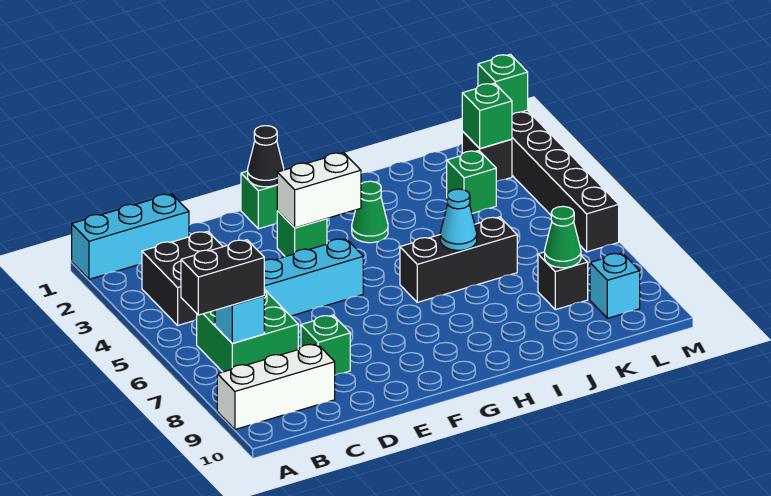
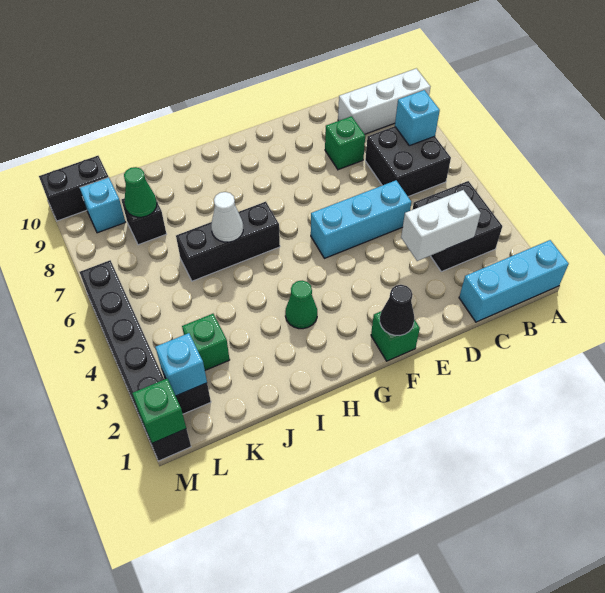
black brick A7:B7 level 3 -> black brick L10:M10 level 1
green brick B6:C7 level 1 -> black brick B6:C7 level 1
green brick F3 level 1 -> none
white brick F3:G3 level 2 -> white brick C3:D3 level 2
cyan cone I6 level 2 -> white cone I6 level 2
green brick L2 level 2 -> cyan brick L2 level 2

